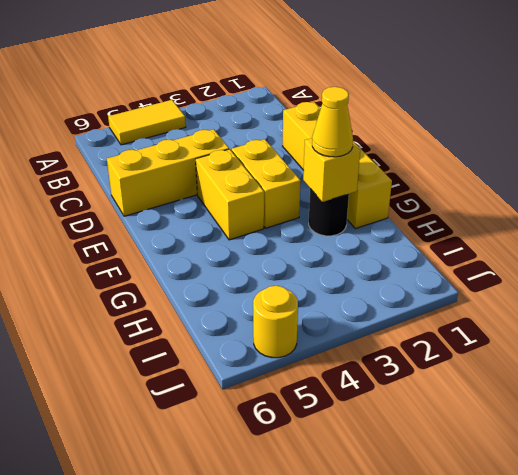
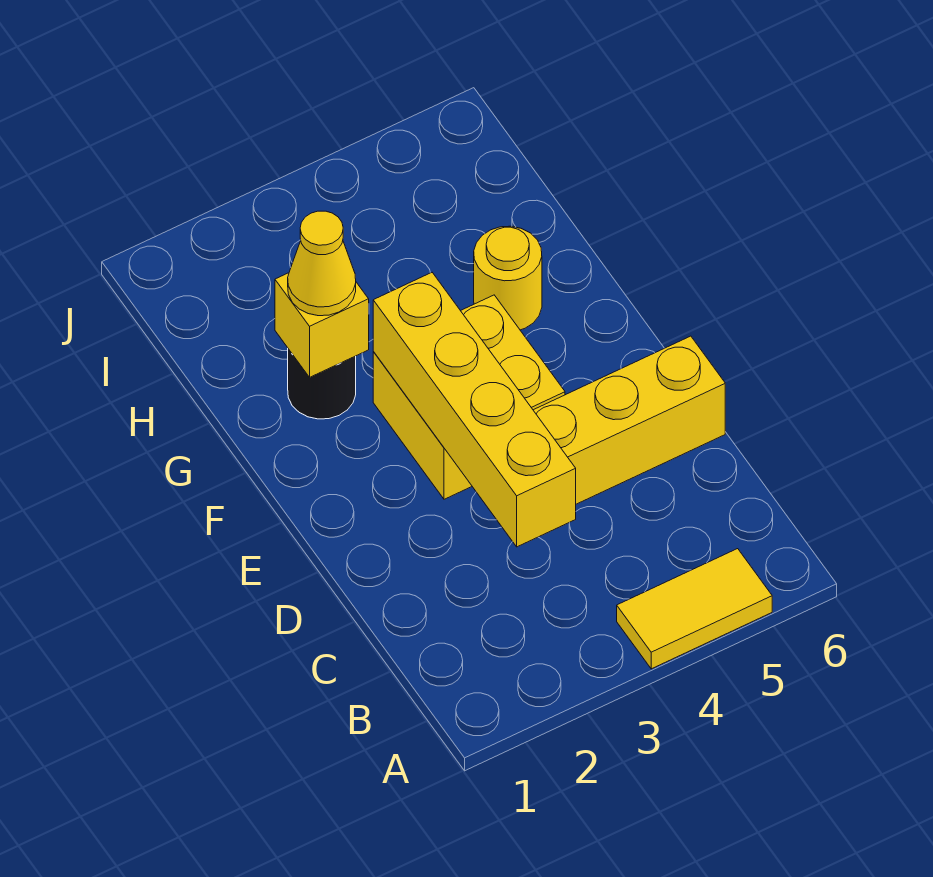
yellow brick D1:G1 level 1 -> yellow brick C3:F3 level 2
yellow round brick J5 level 1 -> yellow round brick G5 level 1

